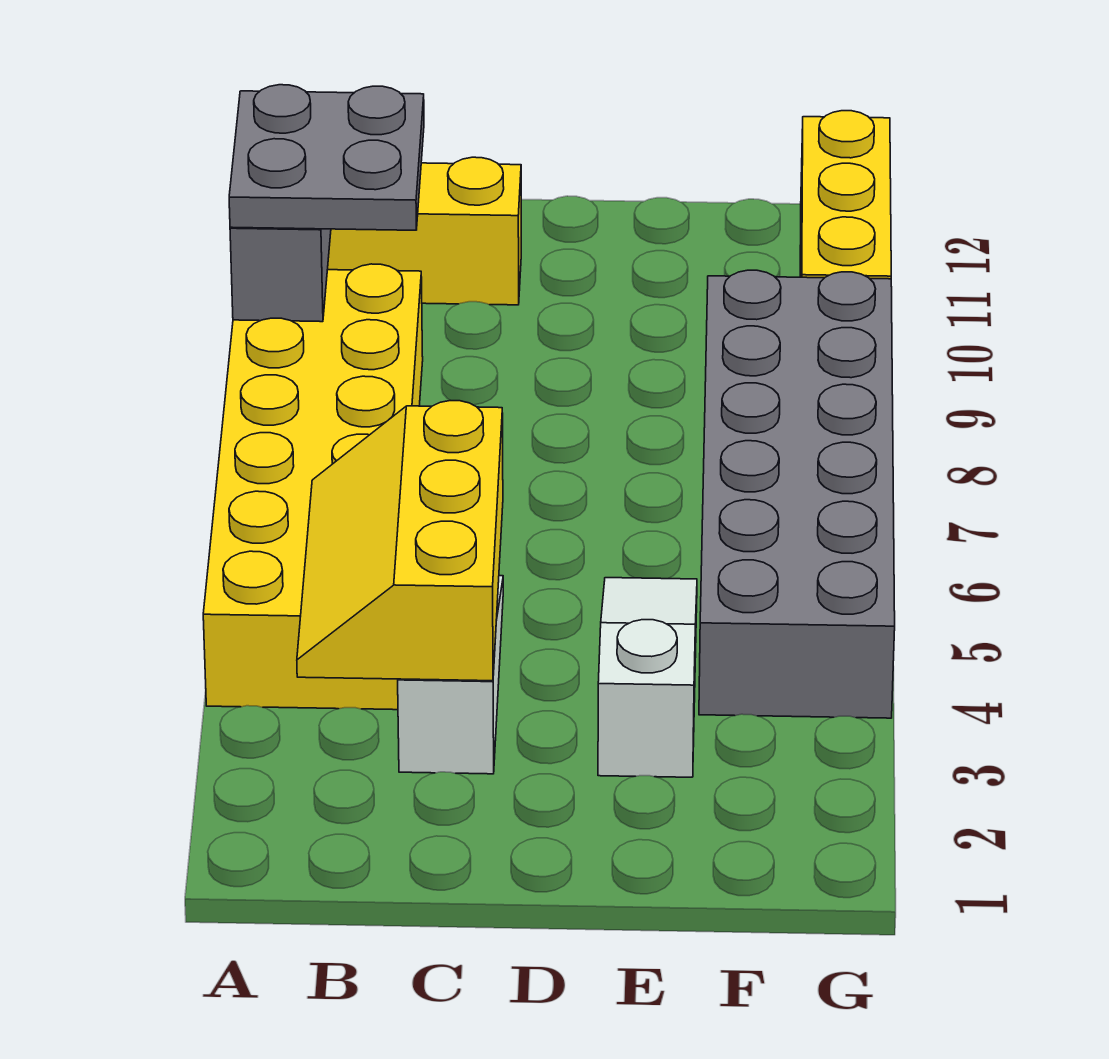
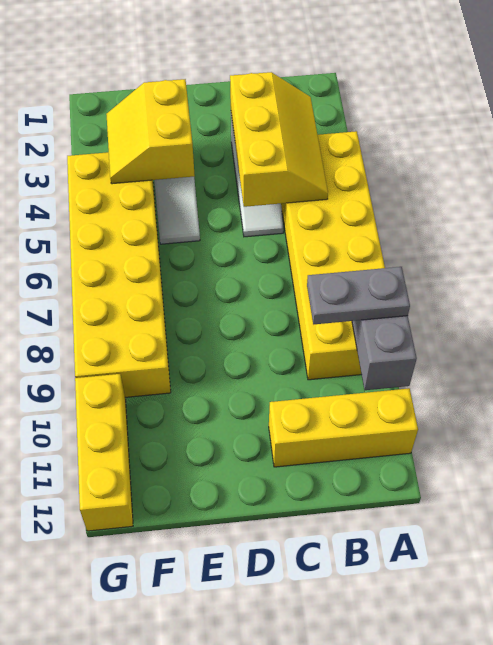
grey plate A9:B10 level 3 -> grey plate A9:B9 level 3
none -> yellow slope E3:F4 level 2 top E
grey brick F4:G9 level 1 -> yellow brick F4:G9 level 1

